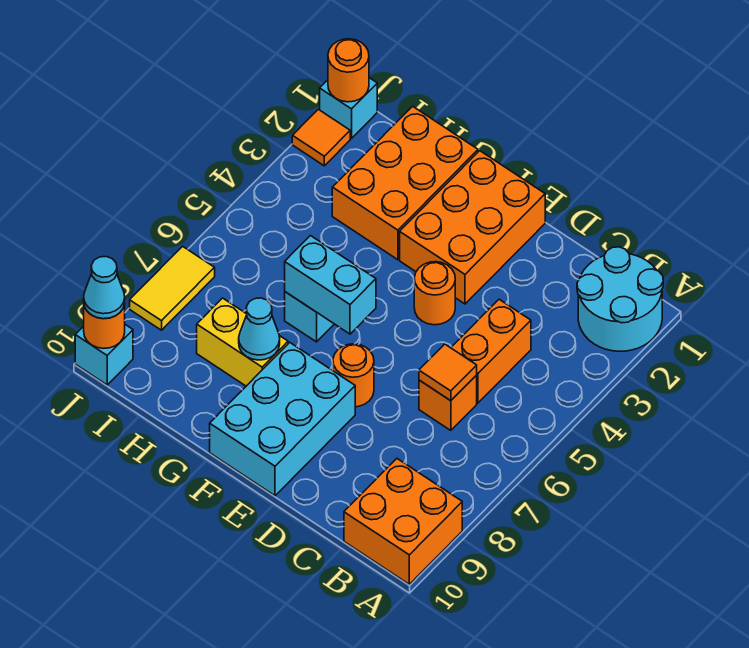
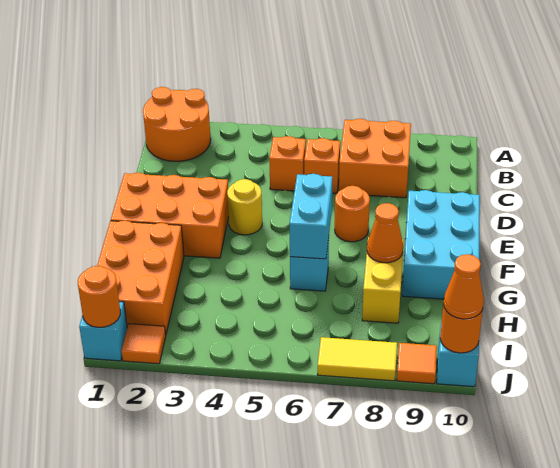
cyan round brick A1:B2 level 1 -> orange round brick A1:B2 level 1
orange brick A9:B10 level 1 -> orange brick B7:C8 level 1
orange brick C4:C5 level 1 -> orange brick C5 level 1
orange tile C6 level 2 -> orange tile J9 level 1
orange round brick E4 level 1 -> yellow round brick E4 level 1
cyan brick E8:F10 level 1 -> cyan brick E9:G10 level 1
orange brick G1:H3 level 1 -> orange brick G1:I2 level 1
cyan cone G8 level 2 -> orange cone G8 level 2
cyan cone J10 level 3 -> orange cone J10 level 3

